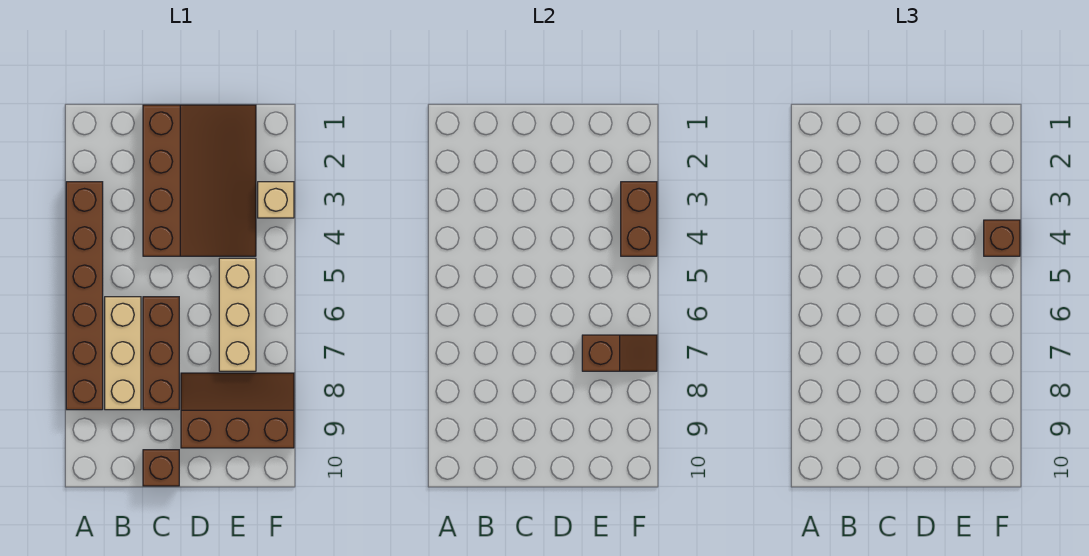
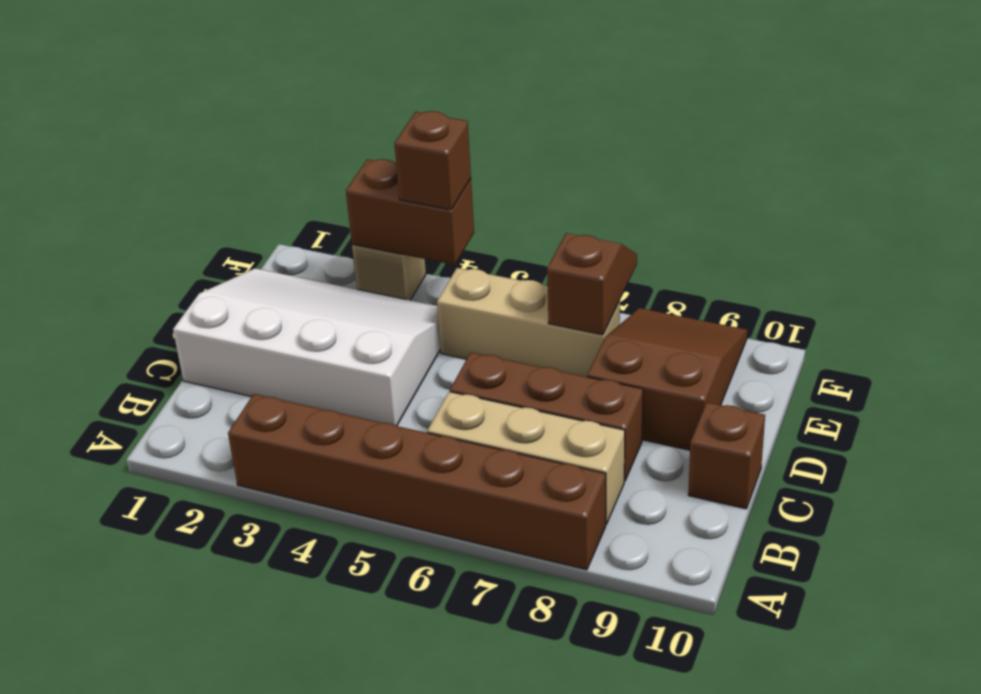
brown slope C1:E4 level 1 top C -> white slope C1:E4 level 1 top C
brown slope D8:F9 level 1 top 9 -> brown slope D8:F9 level 1 top D

